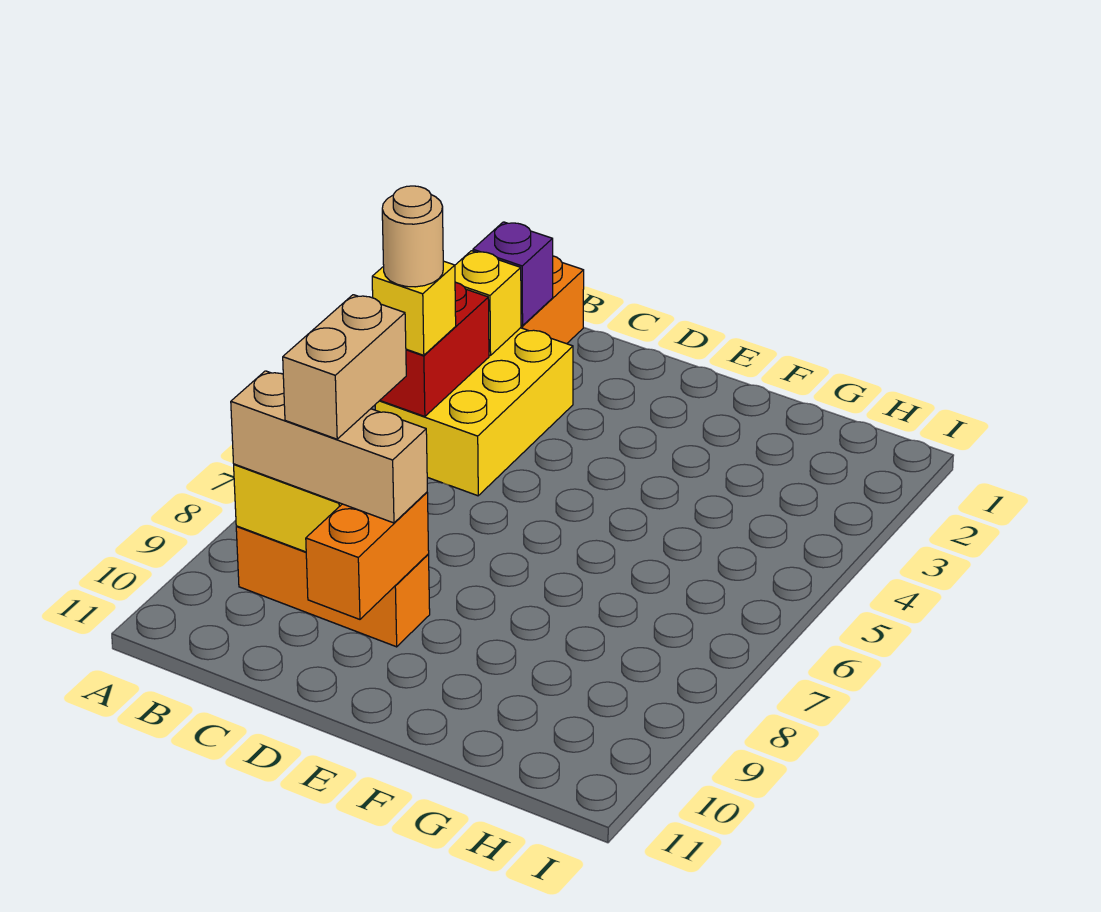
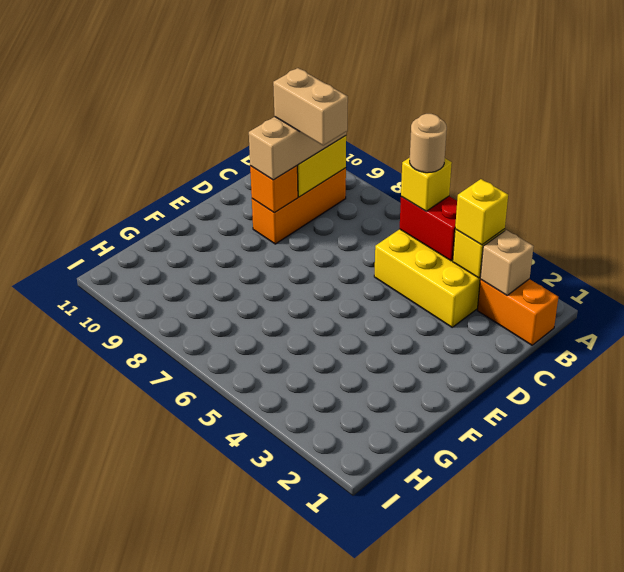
purple brick B2 level 2 -> tan brick B2 level 2
none -> yellow brick B3 level 3
orange brick D9:D10 level 2 -> orange brick D9 level 2

